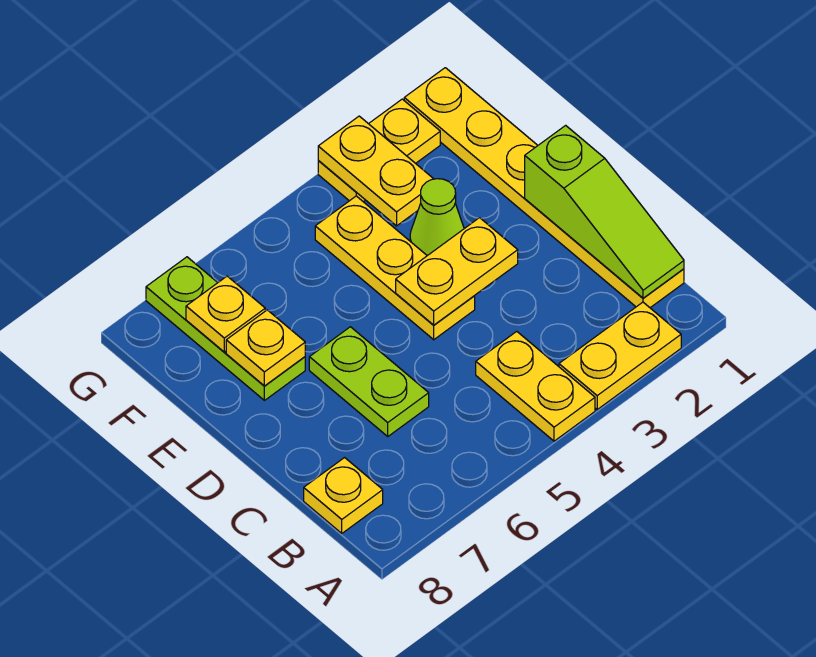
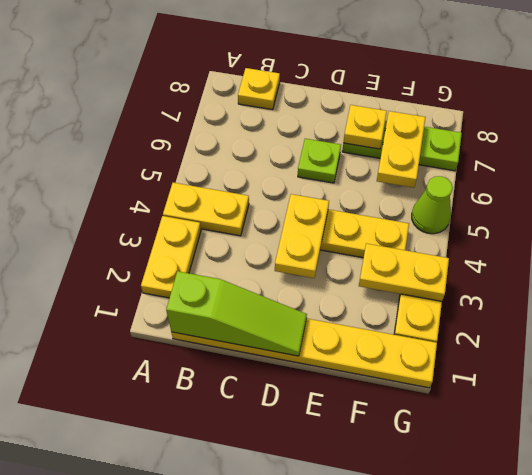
lime slope B1:D1 level 2 top D -> lime slope B1:D1 level 2 top B
lime plate C6:D6 level 1 -> lime plate D6 level 1
lime cone E3 level 1 -> lime cone G5 level 1
yellow plate F7 level 2 -> yellow plate F6:F7 level 2

